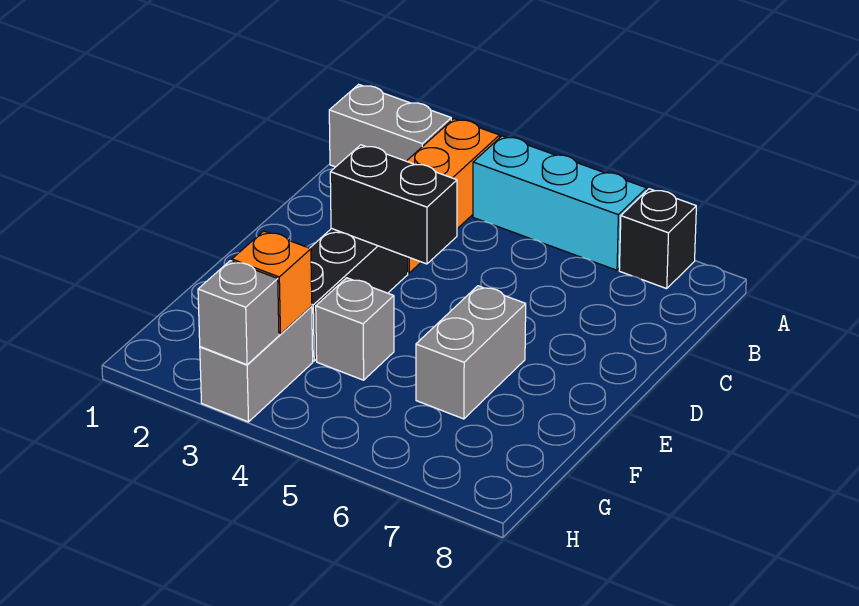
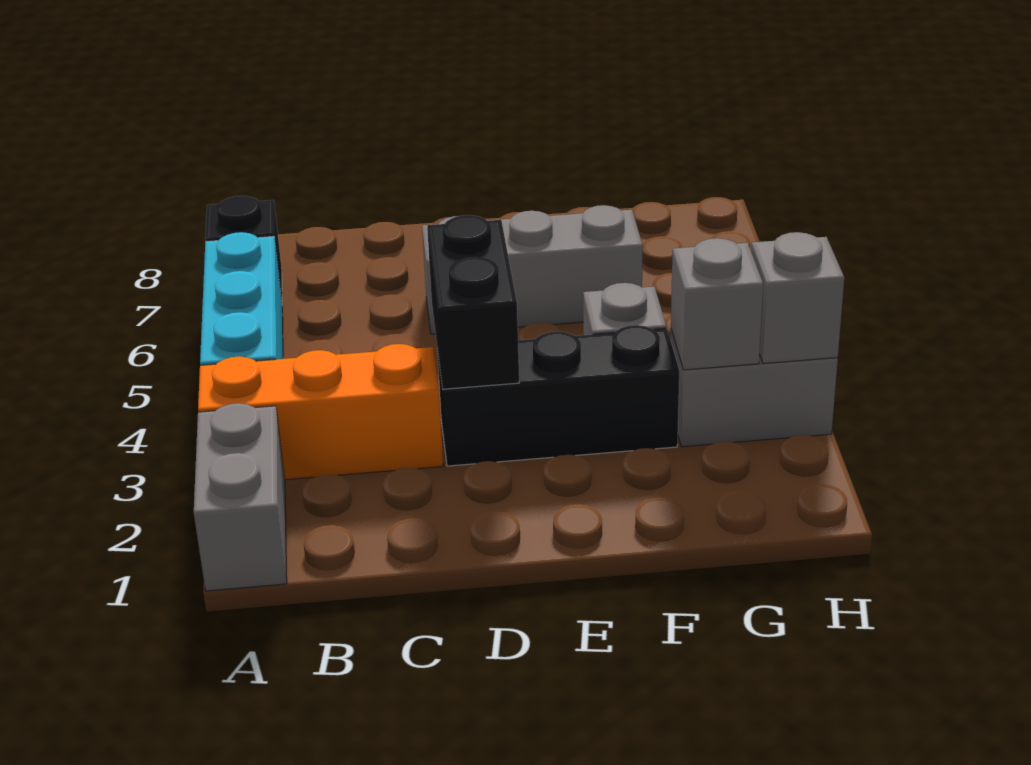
grey brick E6:F6 level 1 -> grey brick D6:F6 level 1
orange brick G3 level 2 -> grey brick G3 level 2

